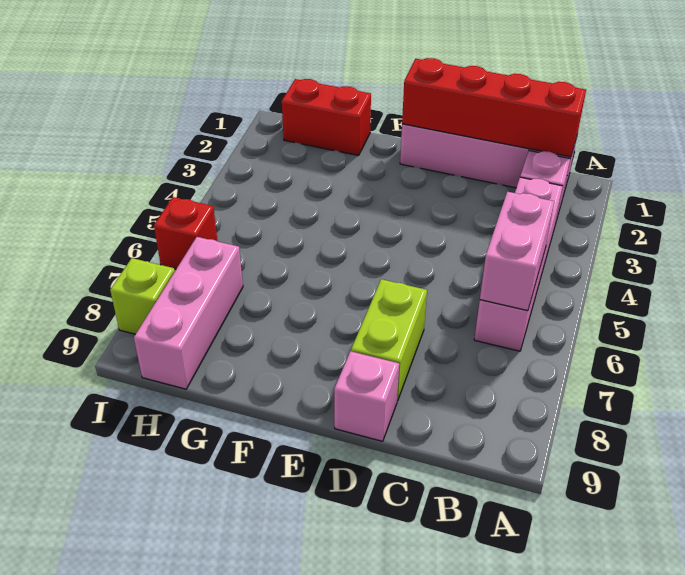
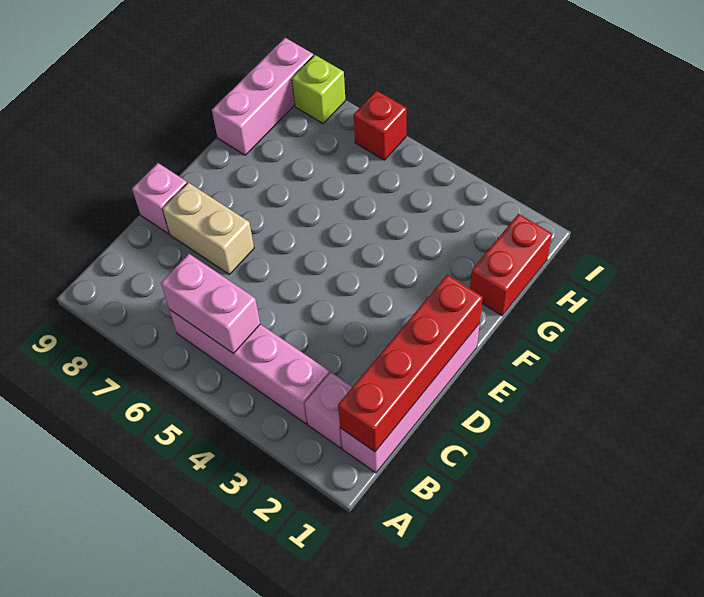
lime brick D7:D8 level 1 -> tan brick D7:D8 level 1
pink brick H7:H9 level 1 -> pink brick G9:I9 level 1

